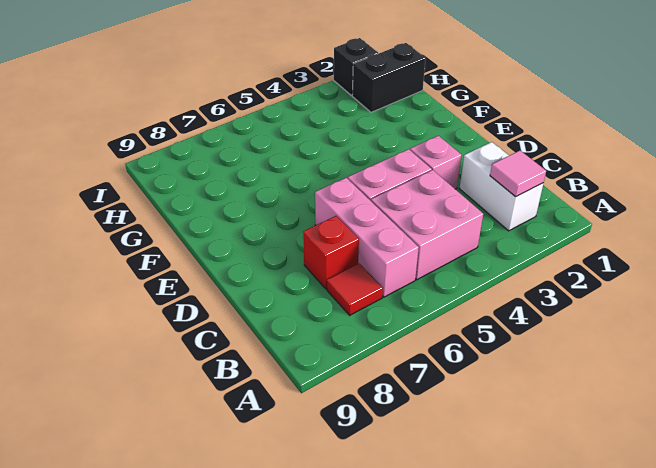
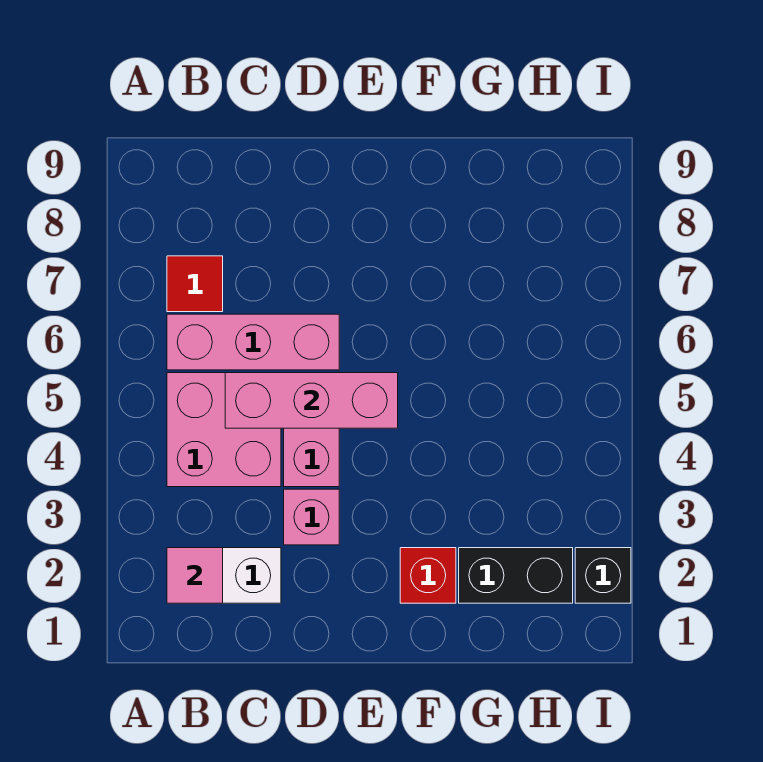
none -> pink brick C5:E5 level 2
red brick C7 level 1 -> red brick F2 level 1
black brick H1:H2 level 1 -> black brick G2:H2 level 1

